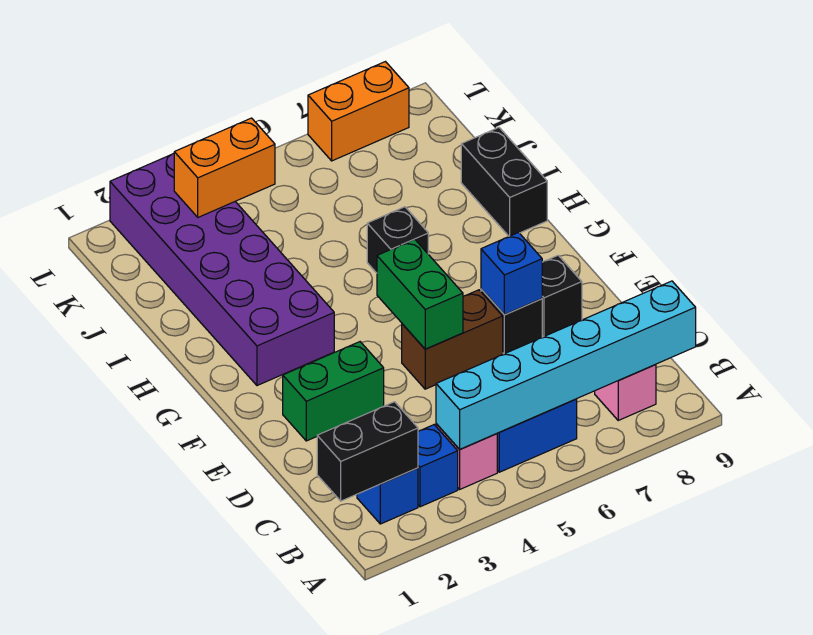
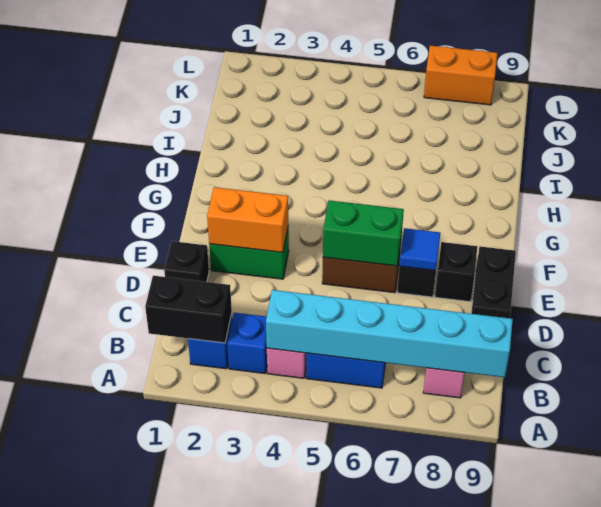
green brick E5:F5 level 2 -> green brick E5:E6 level 2
blue brick E7 level 2 -> blue tile E7 level 2
purple brick G2:L3 level 1 -> none
black brick H6 level 1 -> black brick D1 level 1
black brick H9:I9 level 1 -> black brick D9:E9 level 1
orange brick K3:K4 level 2 -> orange brick E2:E3 level 2

